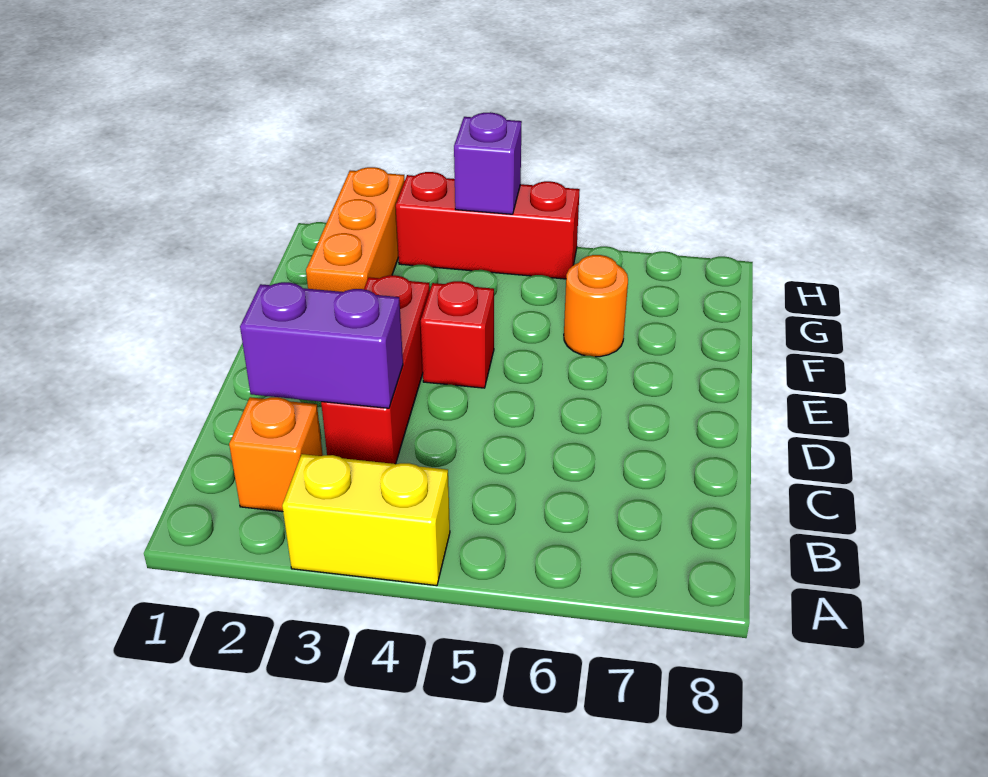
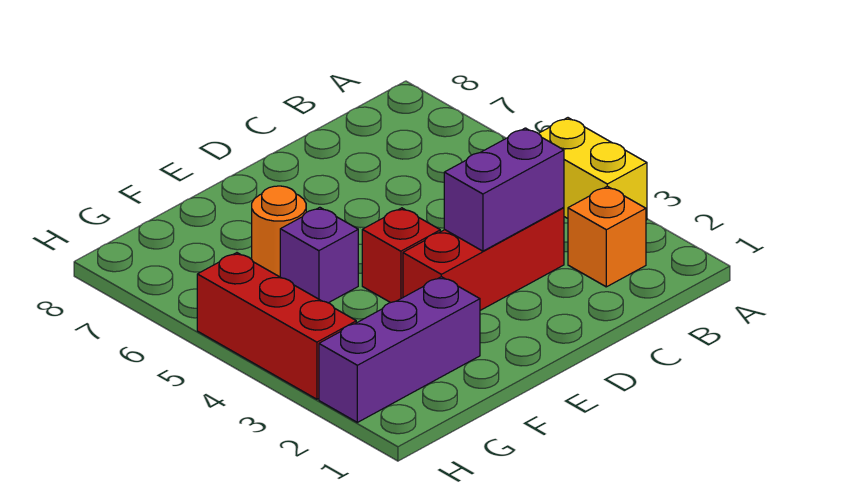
purple brick C2:C3 level 2 -> purple brick C3:D3 level 2
orange brick F2:H2 level 1 -> purple brick F2:H2 level 1
purple brick H4 level 2 -> purple brick F5 level 1

